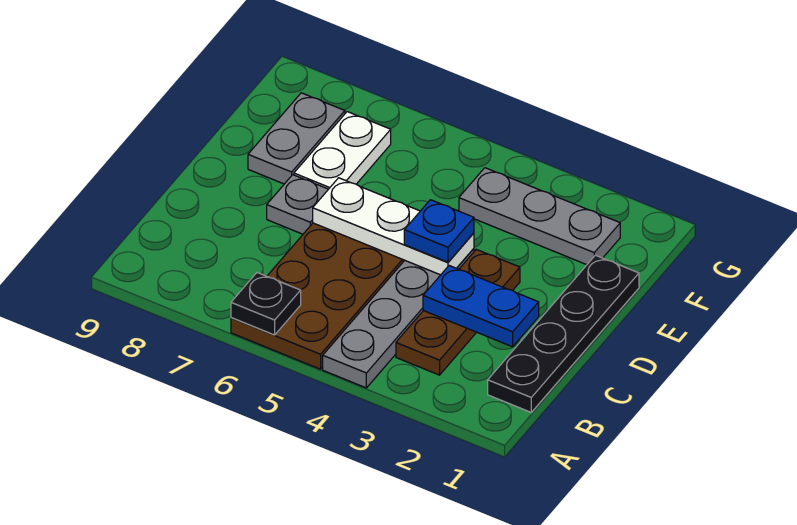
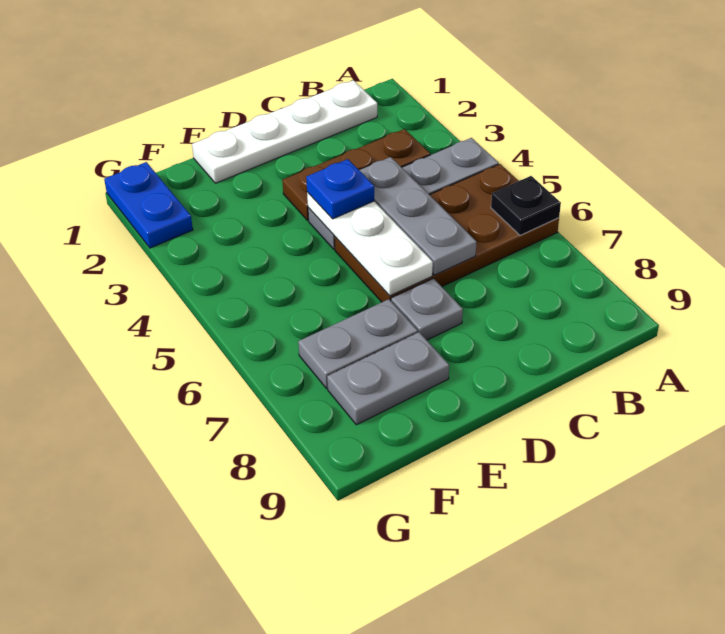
black plate B1:E1 level 1 -> white plate B1:E1 level 1
blue plate C2:C3 level 2 -> blue plate G1:G2 level 1
white plate E7:F7 level 1 -> grey plate E7:F7 level 1
grey plate F2:F4 level 1 -> grey plate C4:C6 level 2

